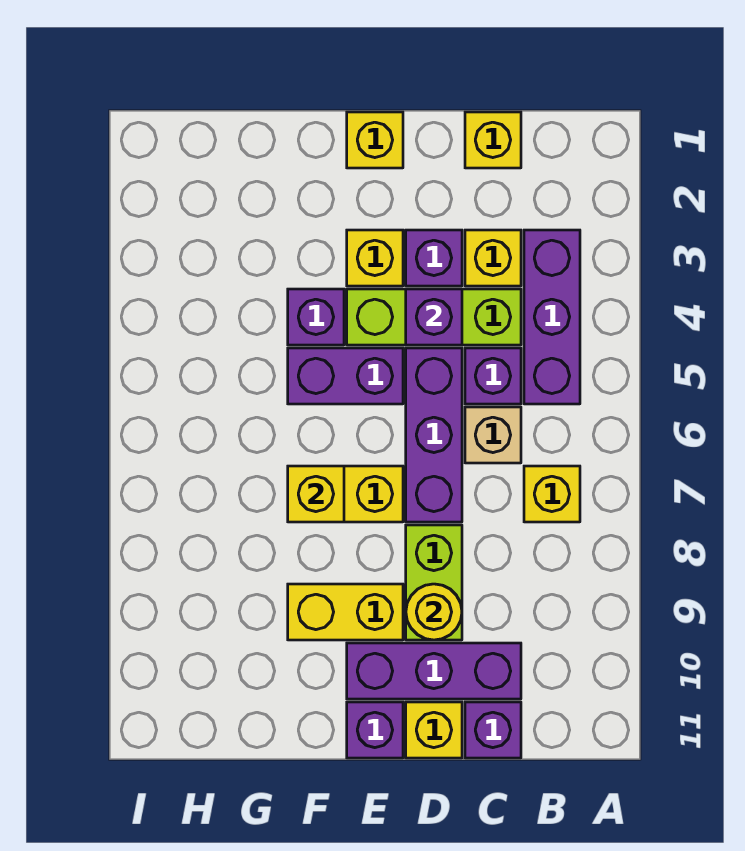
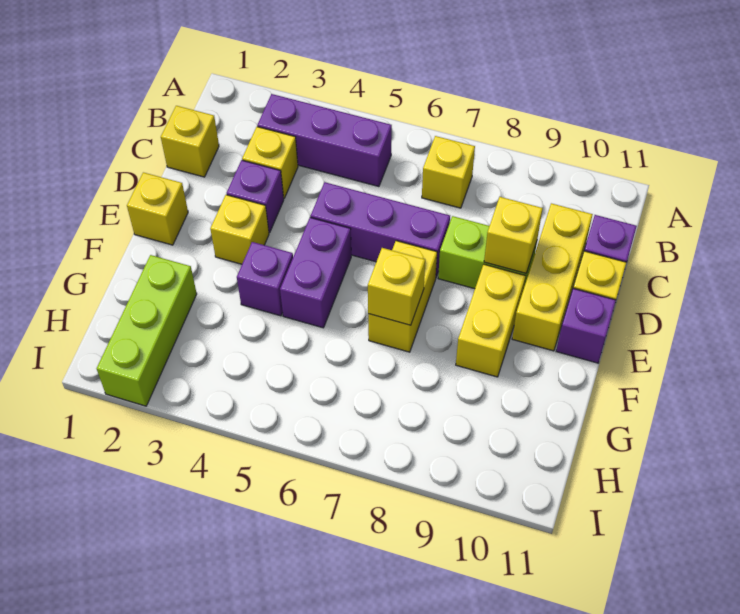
lime brick C4:E4 level 1 -> lime brick G2:I2 level 1
purple brick C5 level 1 -> none
tan brick C6 level 1 -> none
purple brick C10:E10 level 1 -> yellow brick C10:E10 level 1
purple brick D4 level 2 -> none
yellow round brick D9 level 2 -> yellow brick D9 level 2

